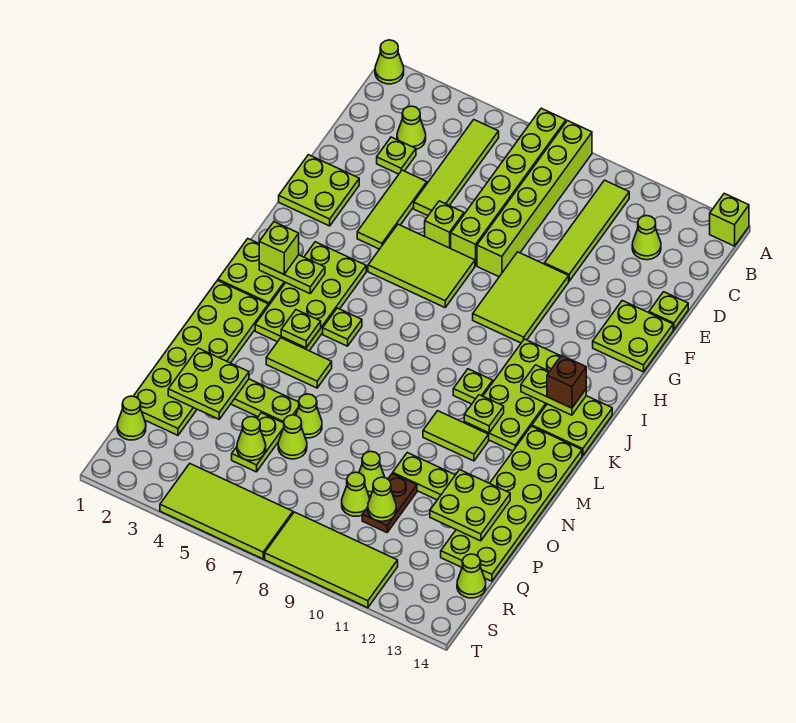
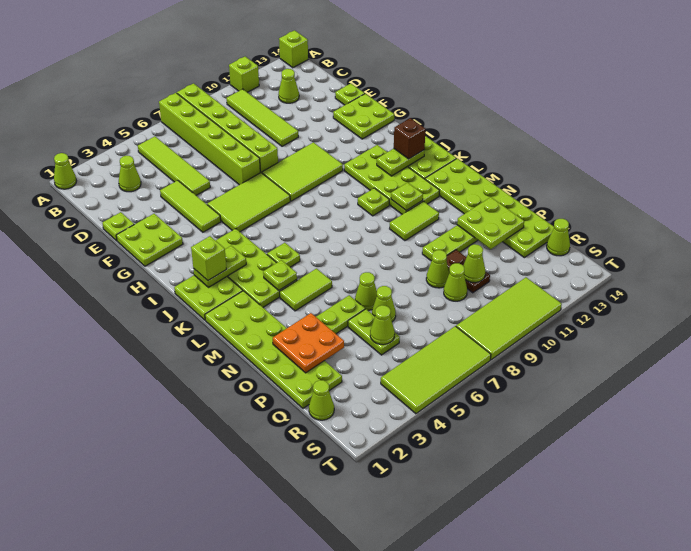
lime plate D3 level 1 -> lime plate E1 level 1
lime brick F6 level 1 -> lime brick A11 level 1
lime tile F9:H10 level 1 -> lime tile G8:H10 level 1
lime plate O2:P3 level 2 -> orange plate O2:P3 level 2

